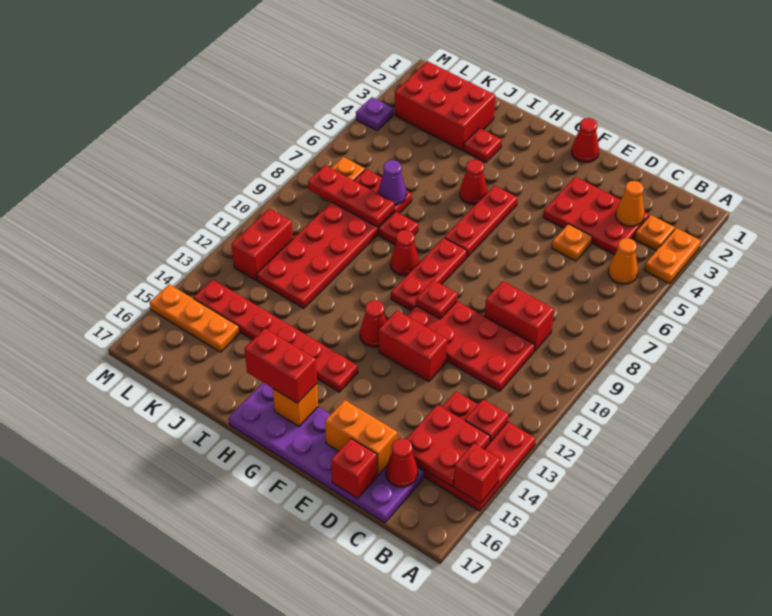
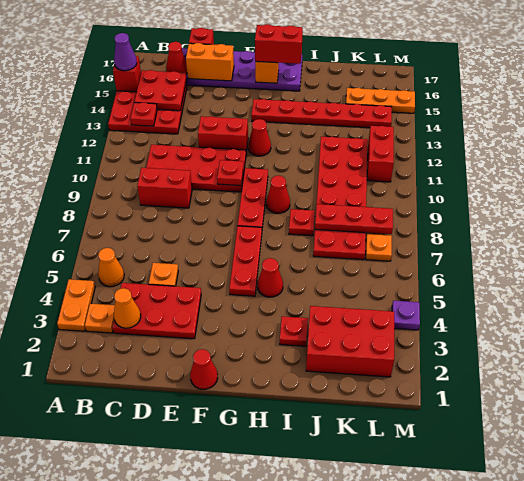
purple cone J7 level 2 -> purple cone A15 level 3

